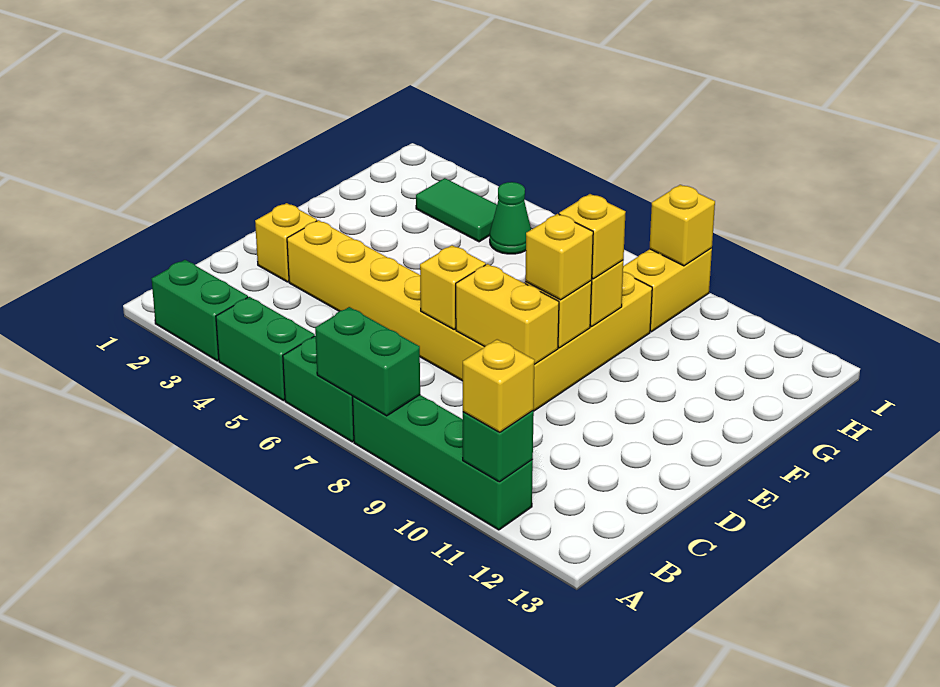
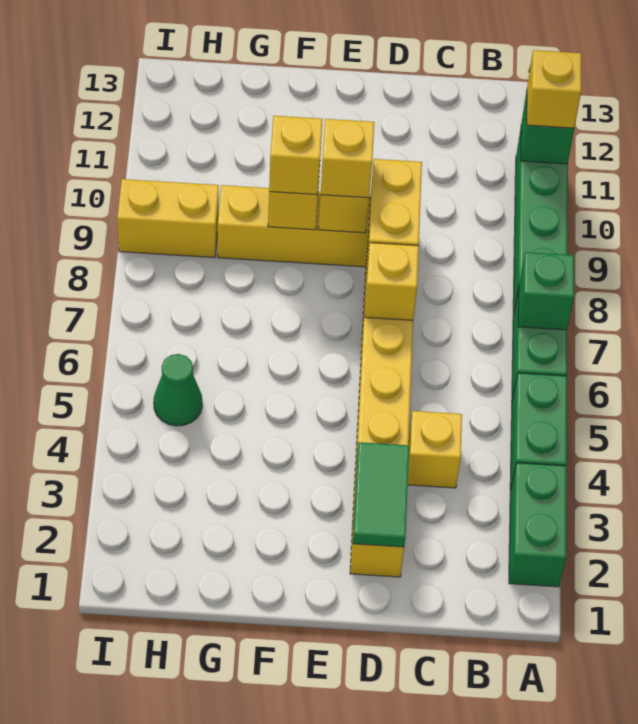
green brick A7:A8 level 2 -> green brick A7 level 2
green tile H3:H4 level 1 -> green tile D2:D3 level 2
yellow brick I9 level 2 -> yellow brick C4 level 1

